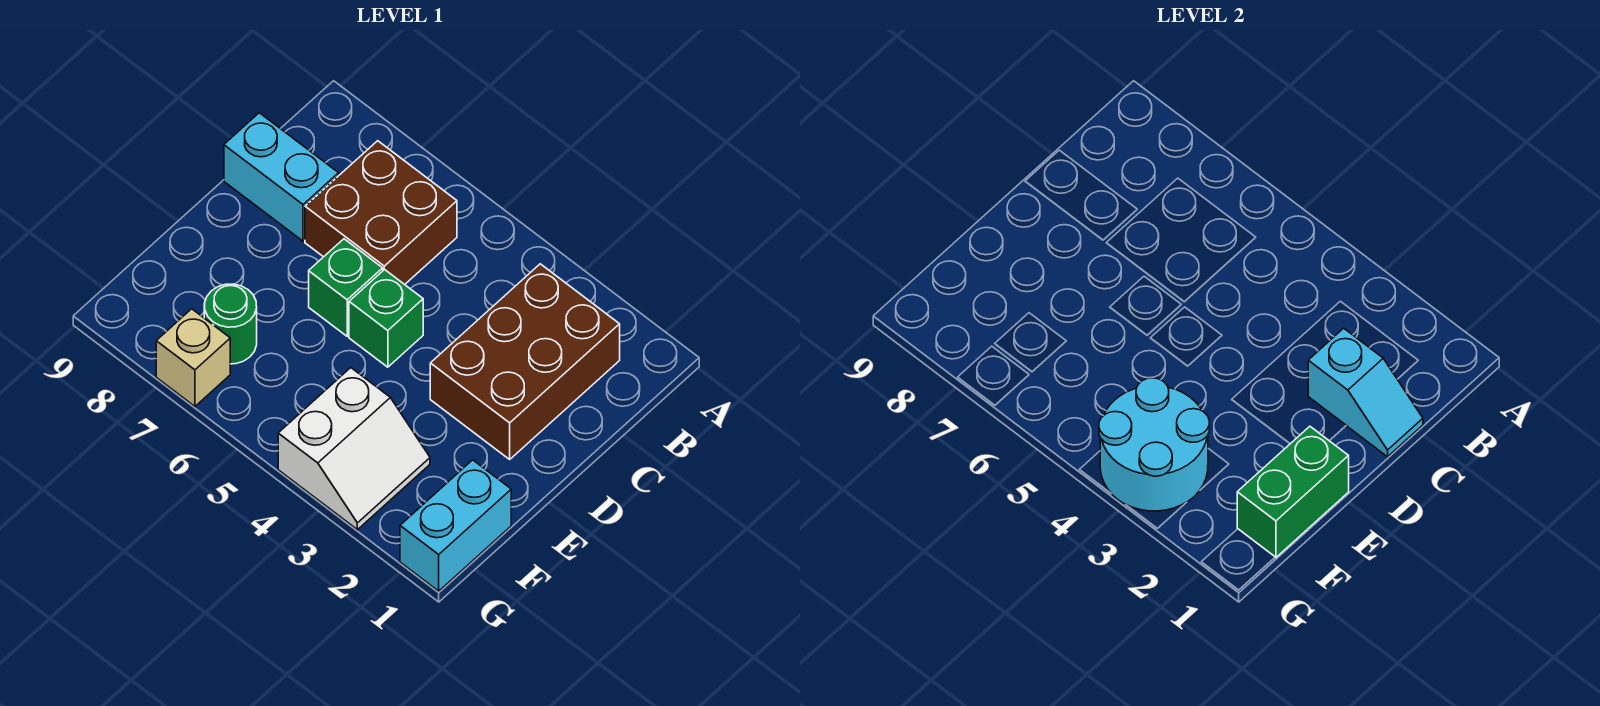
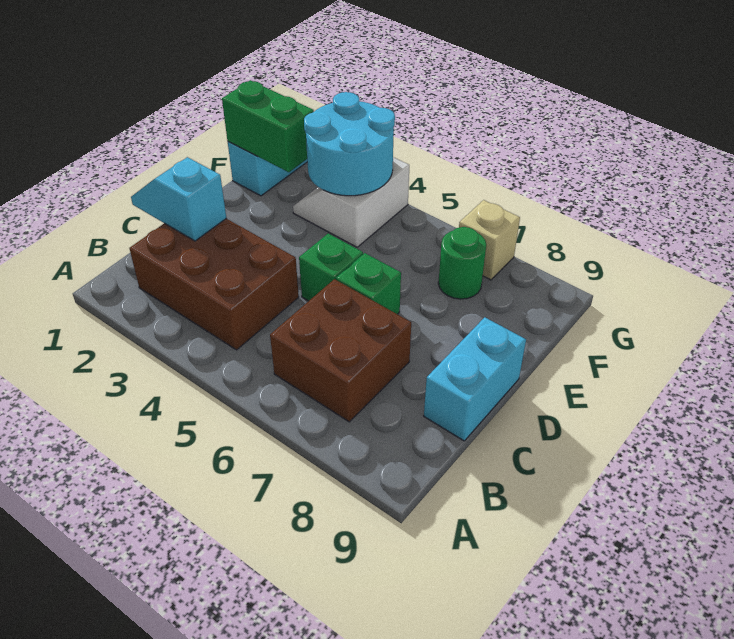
brown brick B2:D3 level 1 -> brown brick B2:C4 level 1
cyan brick C8:C9 level 1 -> cyan brick C9:D9 level 1
green brick E1:F1 level 2 -> green brick F1:F2 level 2

